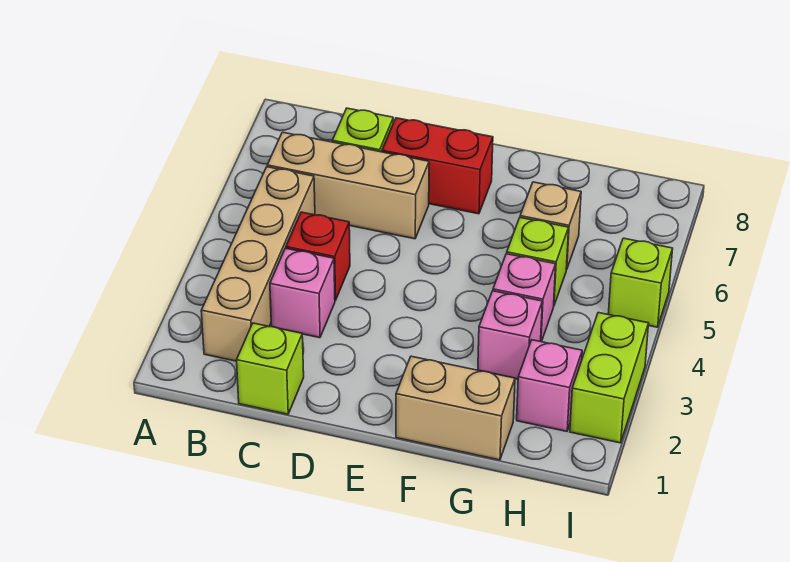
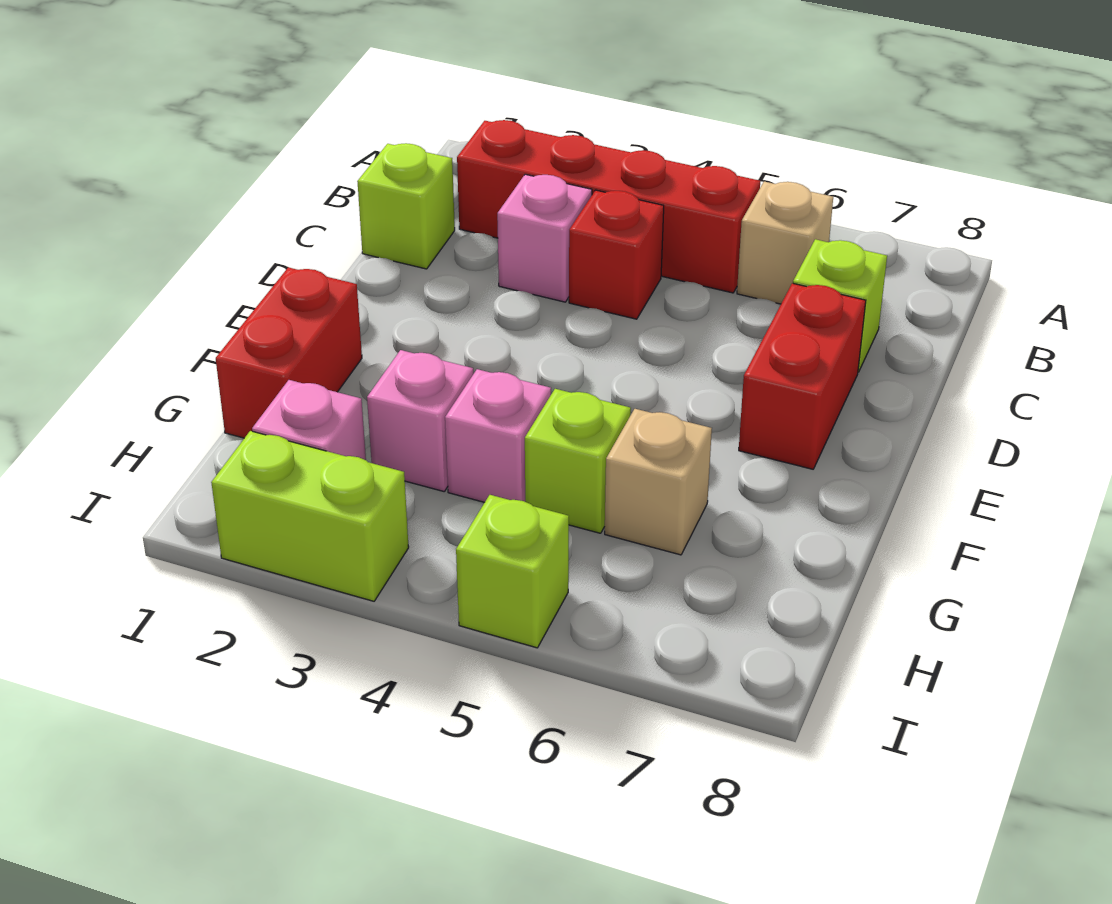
tan brick B2:B5 level 1 -> red brick B2:B5 level 1
tan brick B6:D6 level 1 -> tan brick B6 level 1
tan brick F1:G1 level 1 -> red brick F1:G1 level 1

